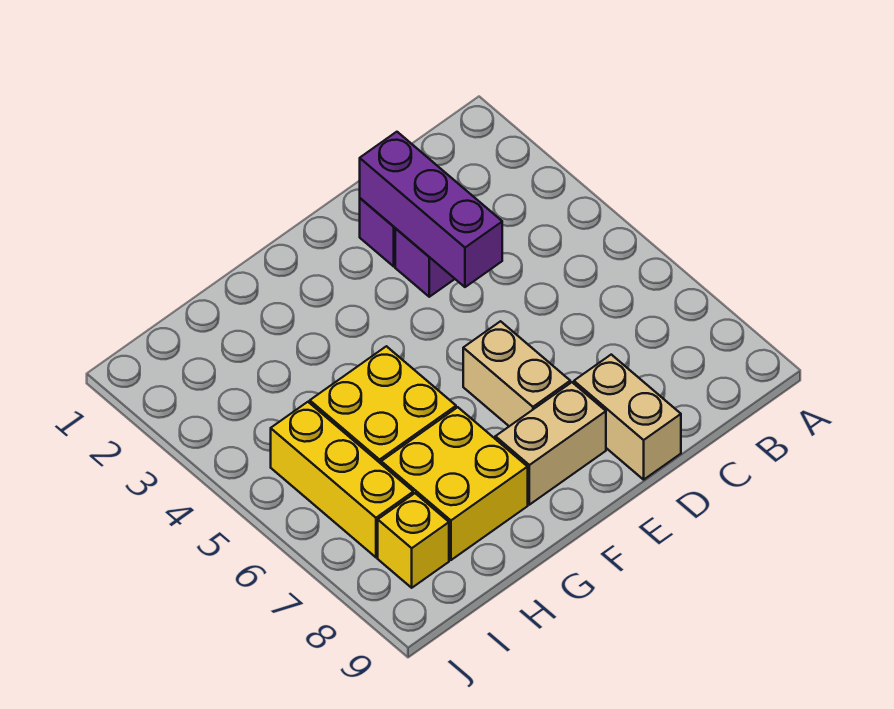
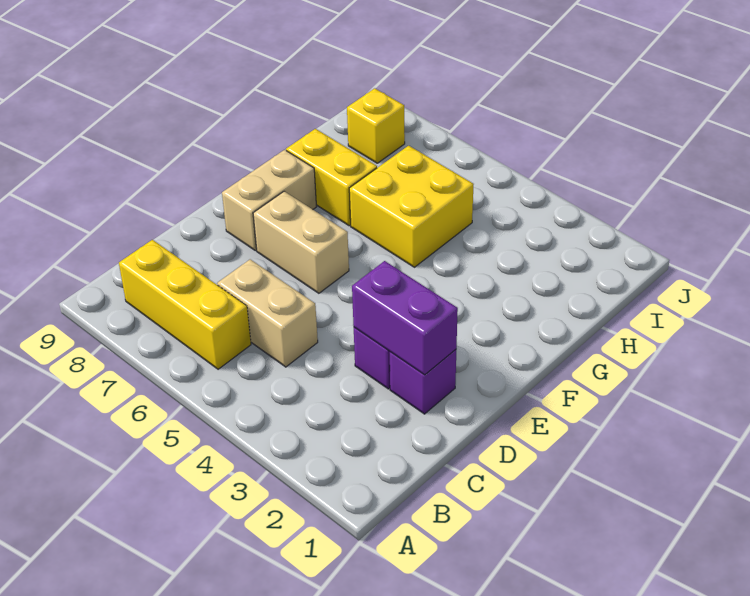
purple brick D2:D4 level 2 -> purple brick D2:D3 level 2
tan brick D8:D9 level 1 -> tan brick C5:C6 level 1
yellow brick G7:H8 level 1 -> yellow brick G7:G8 level 1
yellow brick I5:I7 level 1 -> yellow brick B6:B8 level 1

